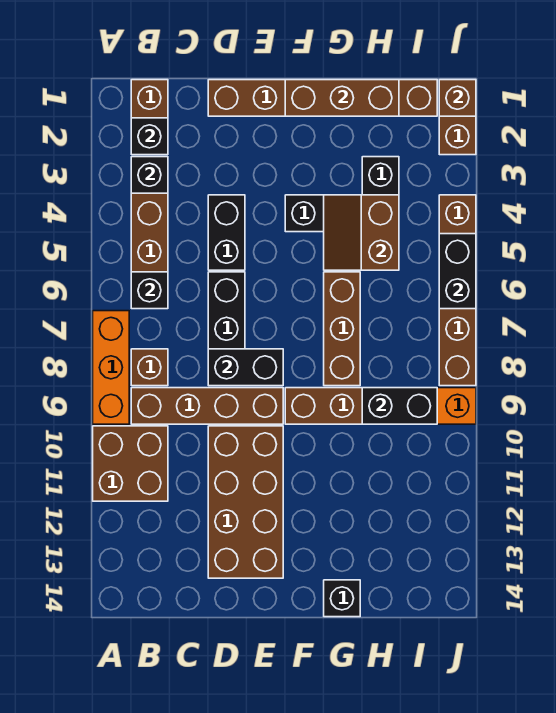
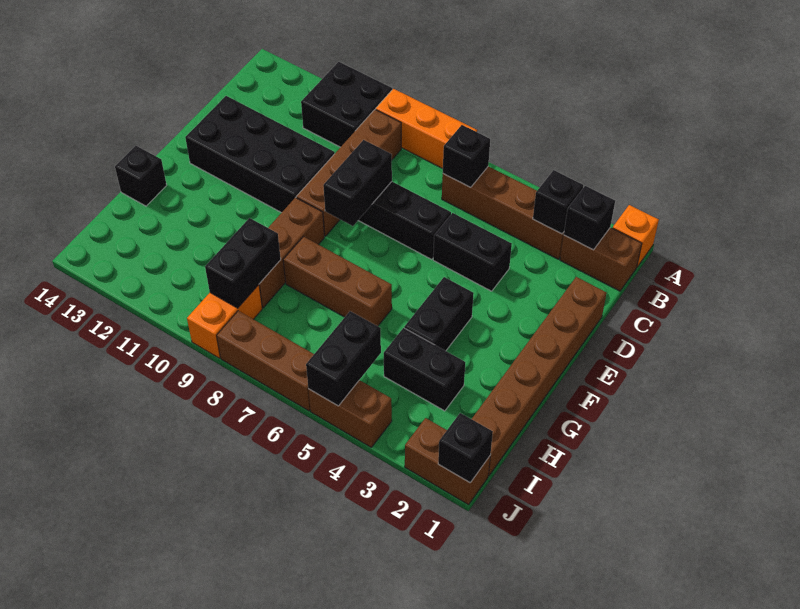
none -> orange brick A1 level 1
brown brick A10:B11 level 1 -> black brick A10:B11 level 1
brown brick B8 level 1 -> none
brown brick D10:E13 level 1 -> black brick D10:E13 level 1
brown brick F1:H1 level 2 -> none
brown slope G4:H5 level 2 top H -> none
brown brick J1 level 2 -> black brick J1 level 2
black brick J5:J6 level 2 -> black brick I5:J5 level 2

